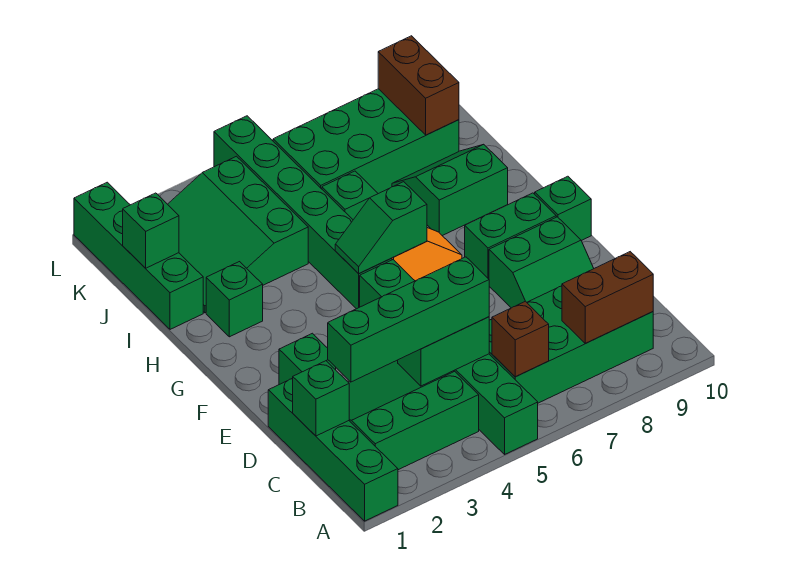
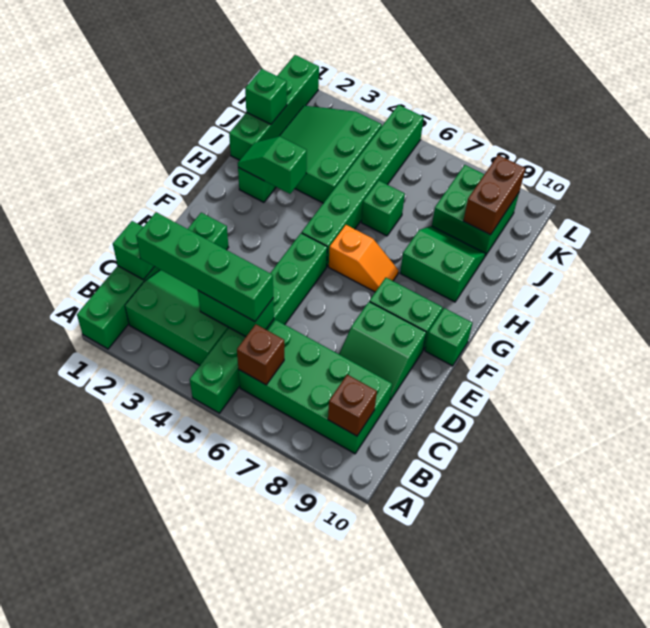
brown brick B8:B9 level 2 -> brown brick B9 level 2
green slope G5:G6 level 2 top 6 -> green slope H2:H3 level 2 top 3
green brick J6:K9 level 1 -> green brick J8:K9 level 1

